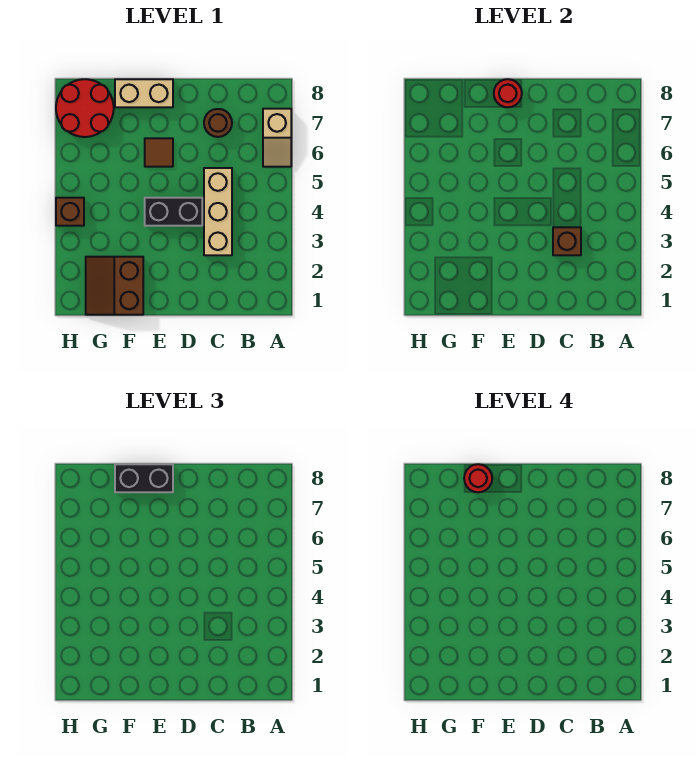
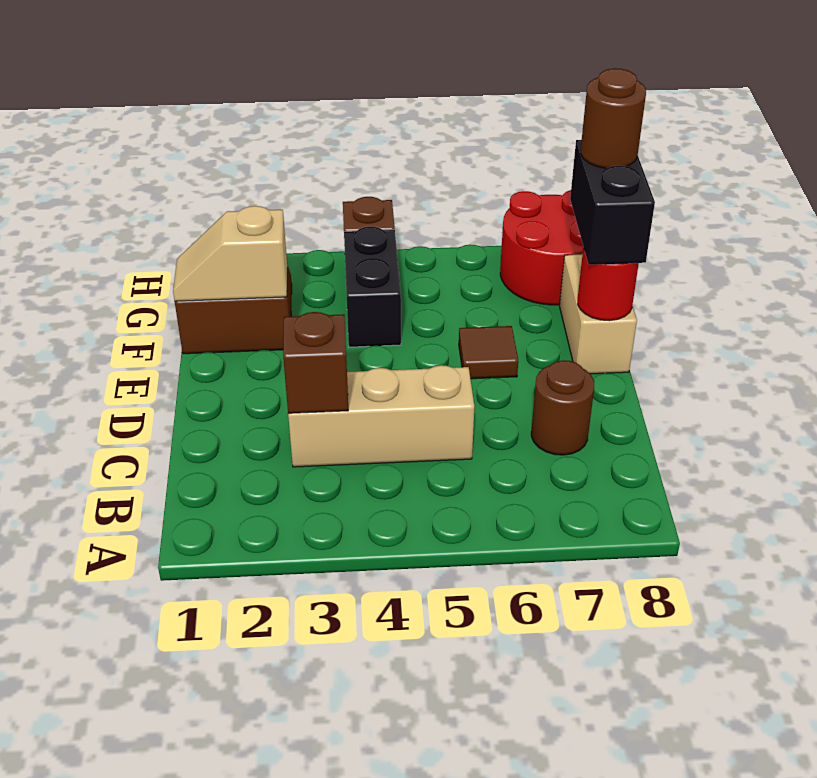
tan slope A6:A7 level 1 top 7 -> tan slope F1:F2 level 2 top 2
black brick D4:E4 level 1 -> black brick F4:G4 level 1
red round brick F8 level 4 -> brown round brick F8 level 4

